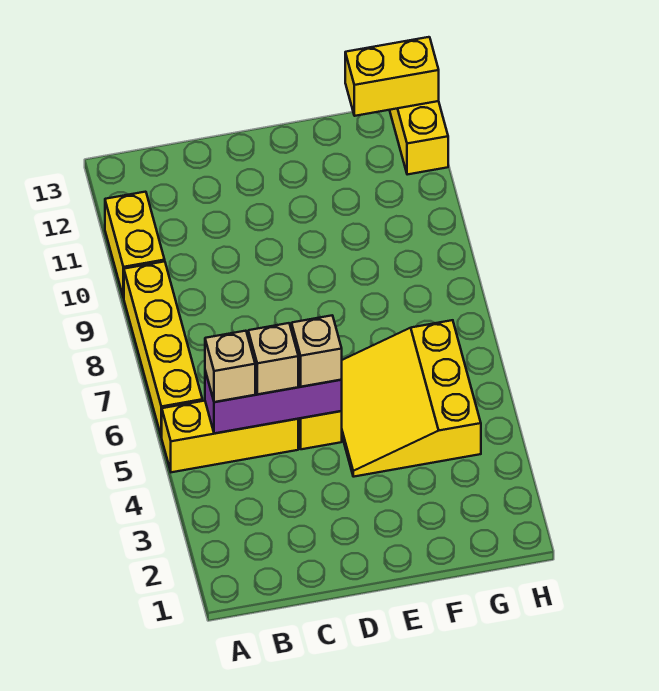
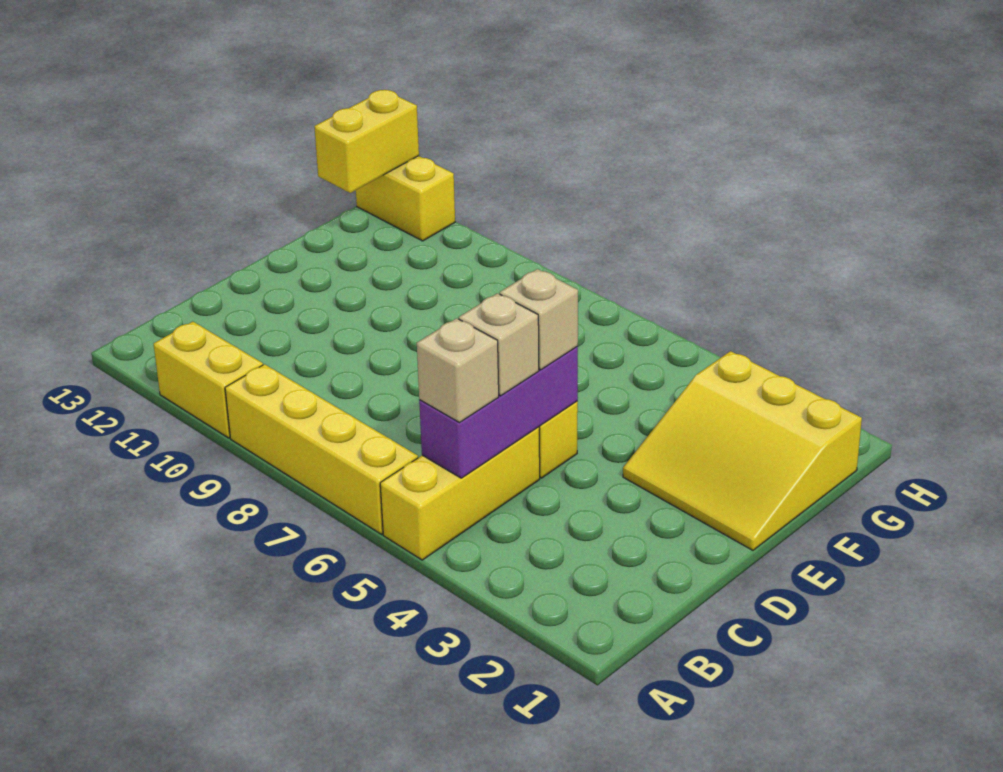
yellow slope E4:G6 level 1 top G -> yellow slope E1:G3 level 1 top G

